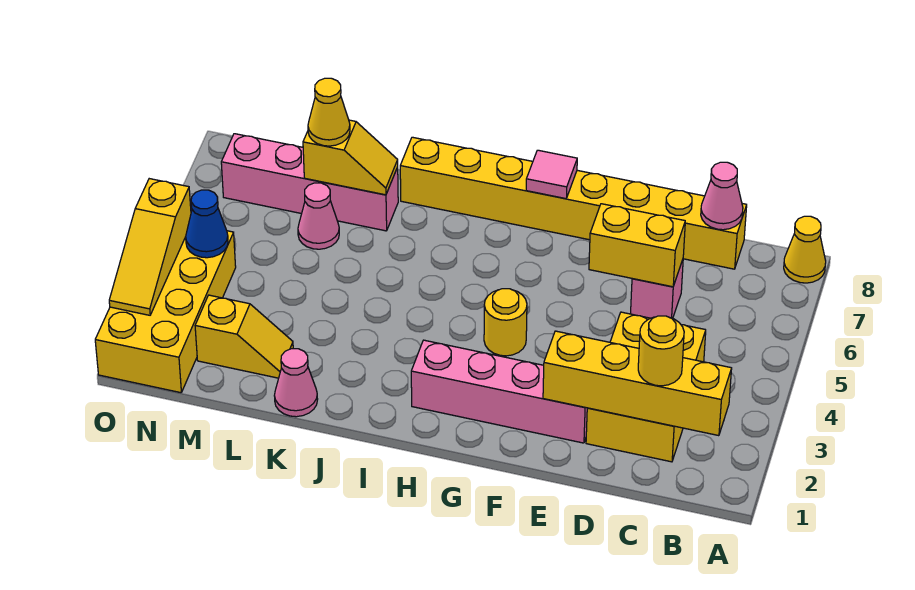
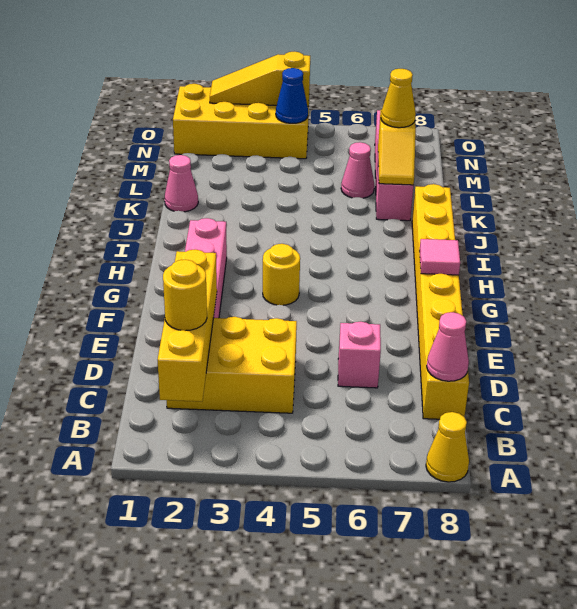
yellow brick D6:E6 level 2 -> none
yellow slope L2:M2 level 1 top M -> none

